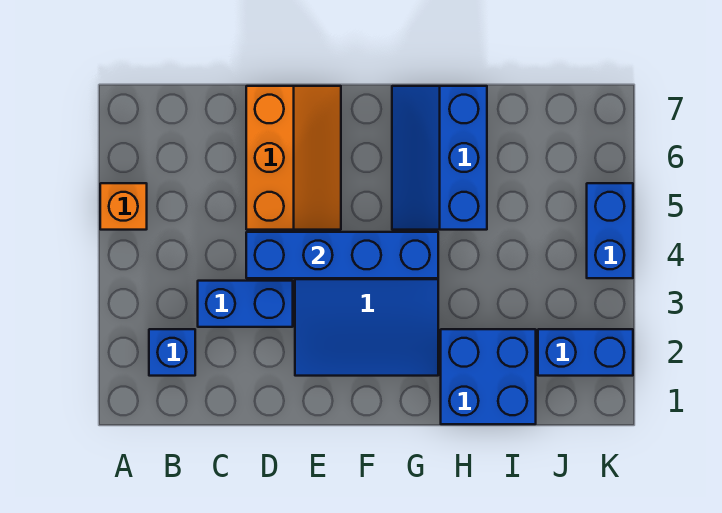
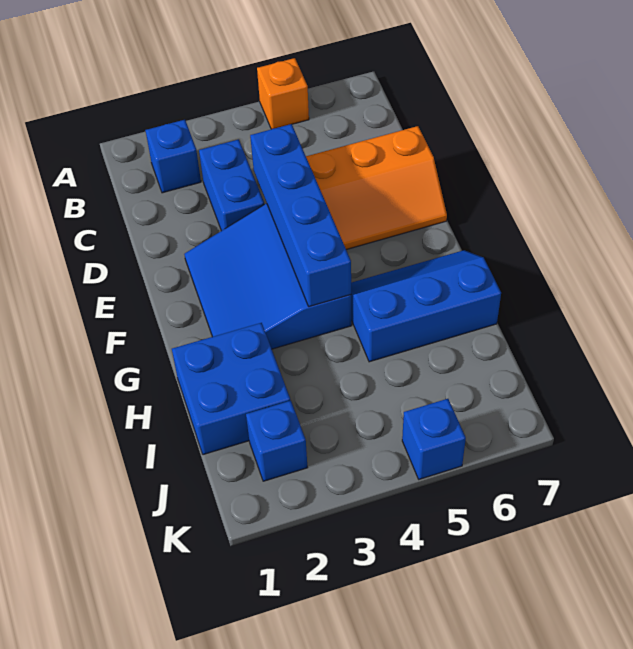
blue brick J2:K2 level 1 -> blue brick J2 level 1
blue brick K4:K5 level 1 -> blue brick K5 level 1

